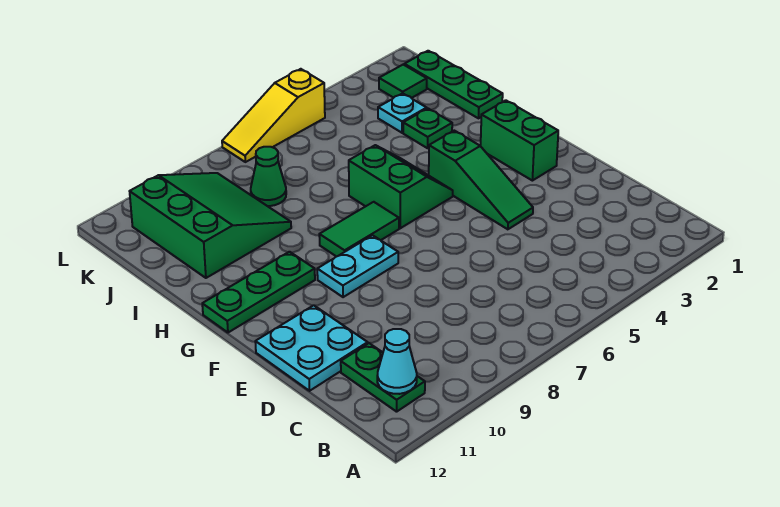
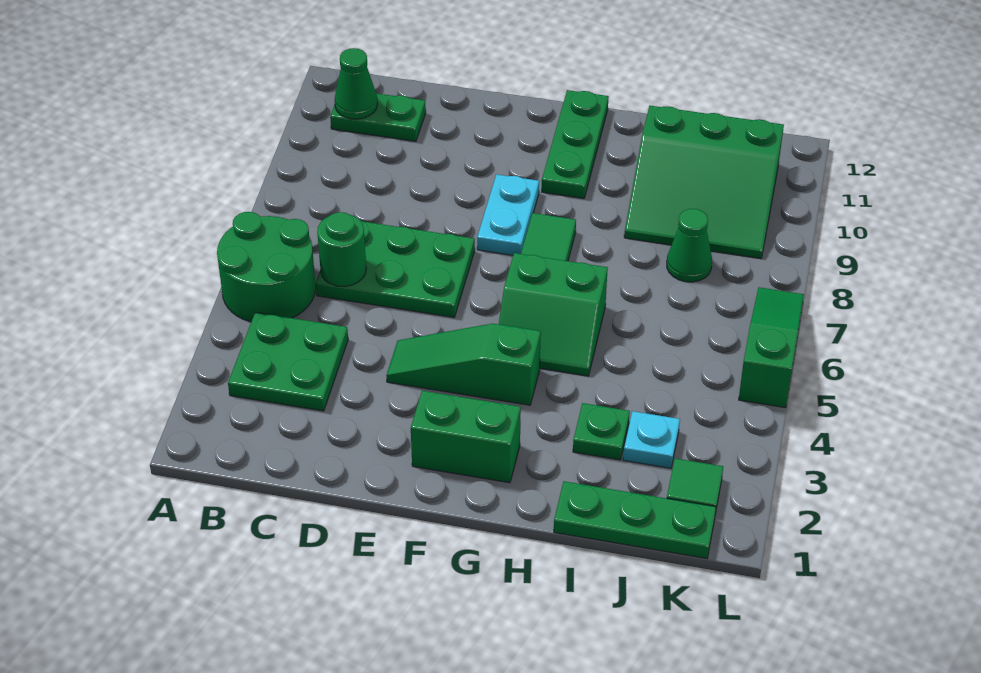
none -> green round brick A5:B6 level 1
none -> green plate B3:C4 level 1
cyan cone B11 level 2 -> green cone B11 level 2
none -> green plate C6:E7 level 1
none -> green round brick C6 level 2
cyan plate D11:E12 level 1 -> none
yellow slope L5:L7 level 1 top 5 -> green slope L5:L7 level 1 top 5

